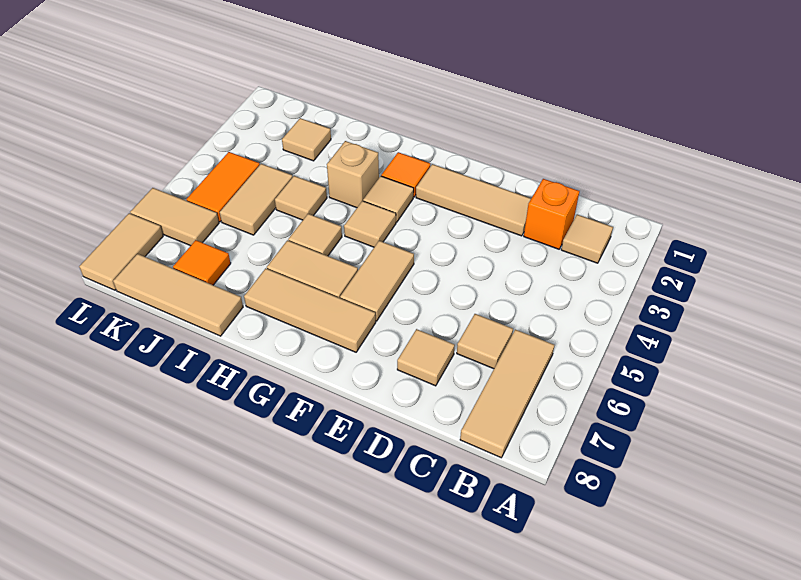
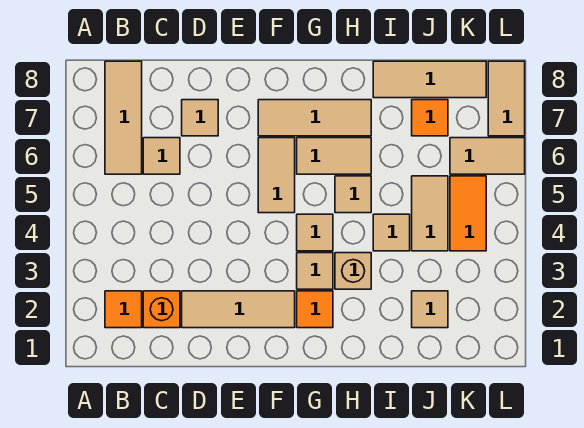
tan tile B2 level 1 -> orange tile B2 level 1

